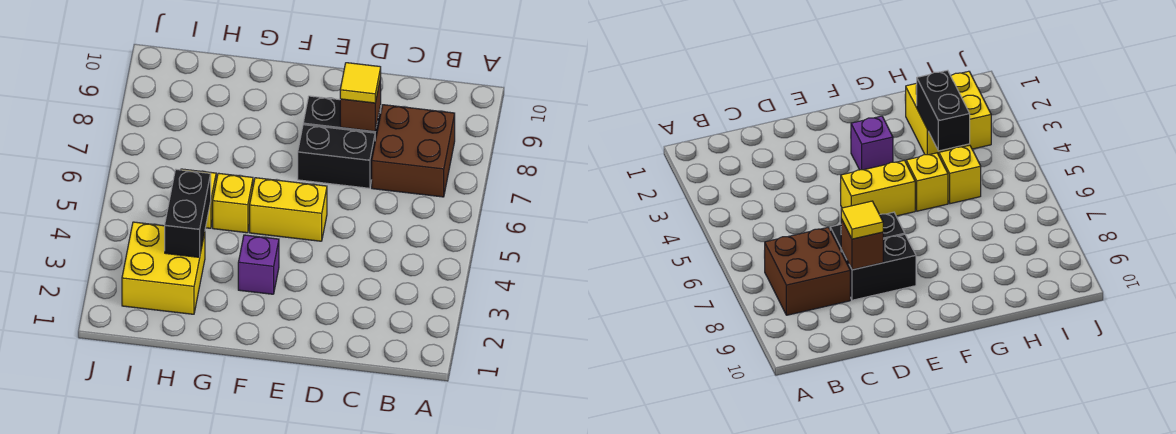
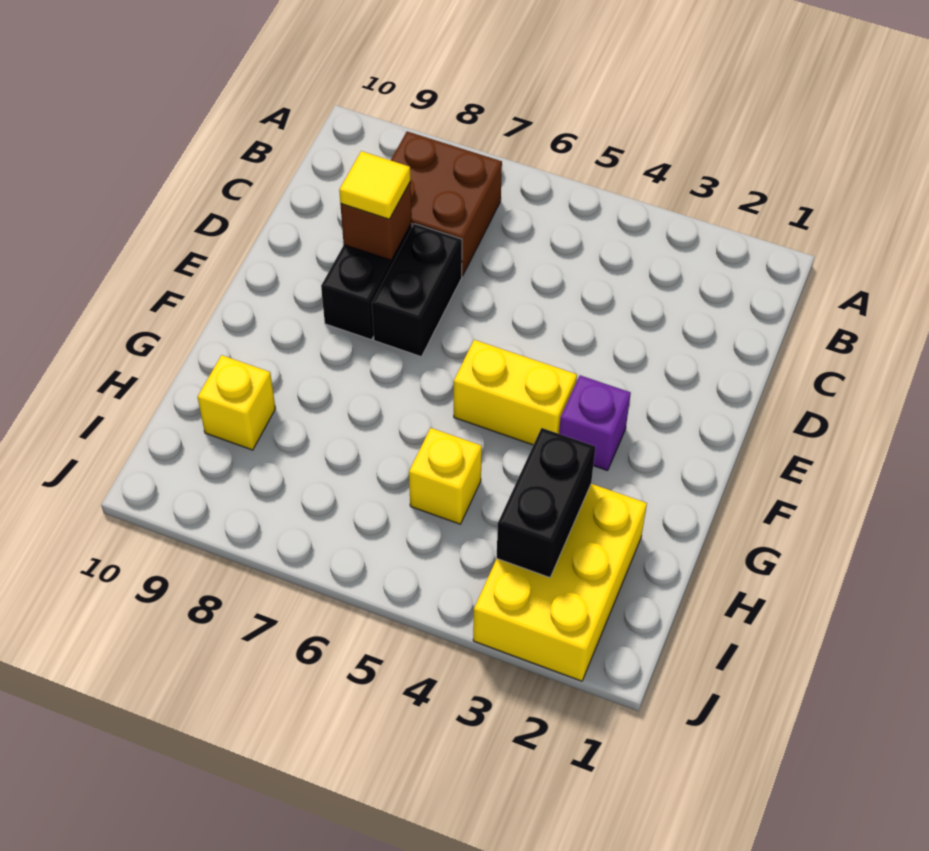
yellow brick E5:F5 level 1 -> yellow brick F4:F5 level 1
yellow brick G5 level 1 -> yellow brick H9 level 1
yellow brick H2:I3 level 1 -> yellow brick H2:J3 level 1
black brick H3:H4 level 2 -> black brick H3:I3 level 2

